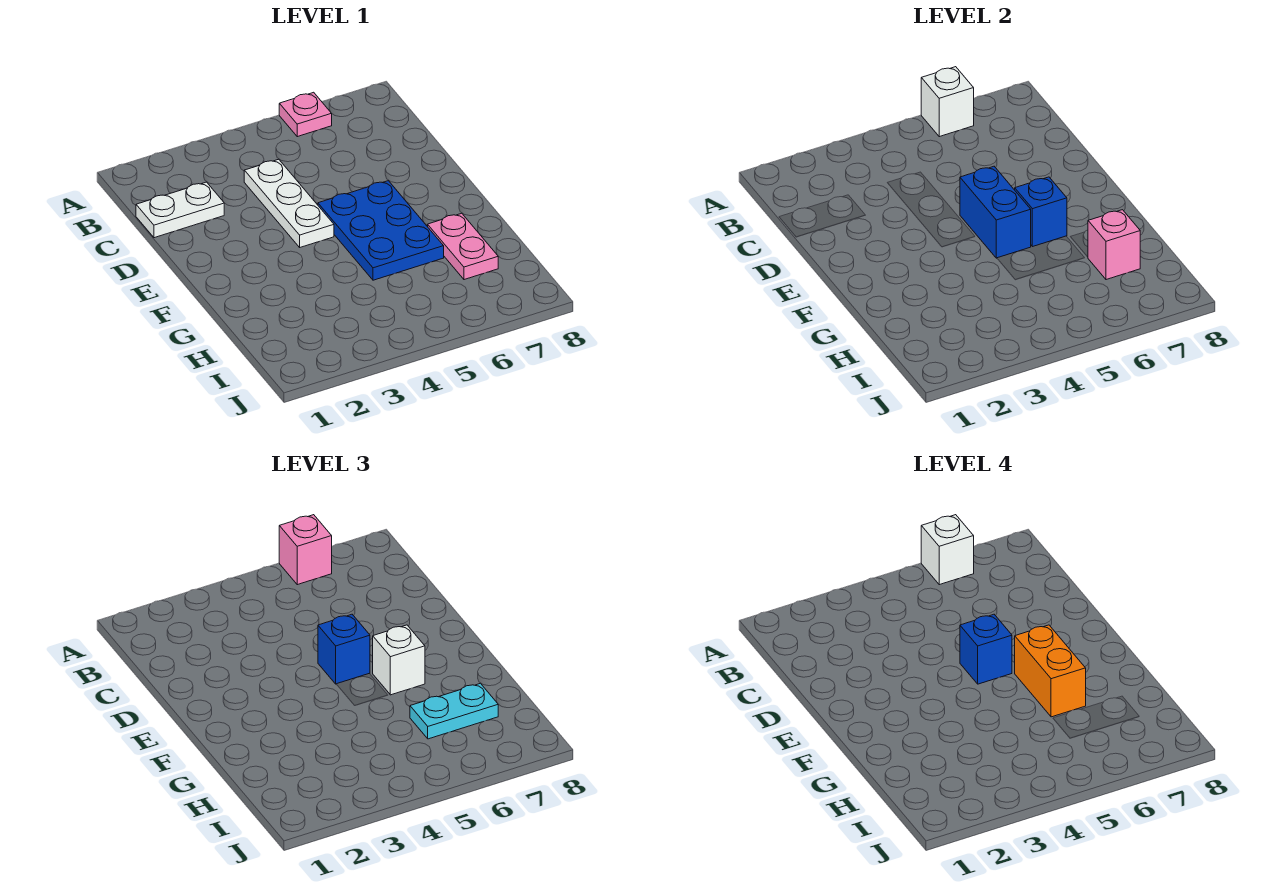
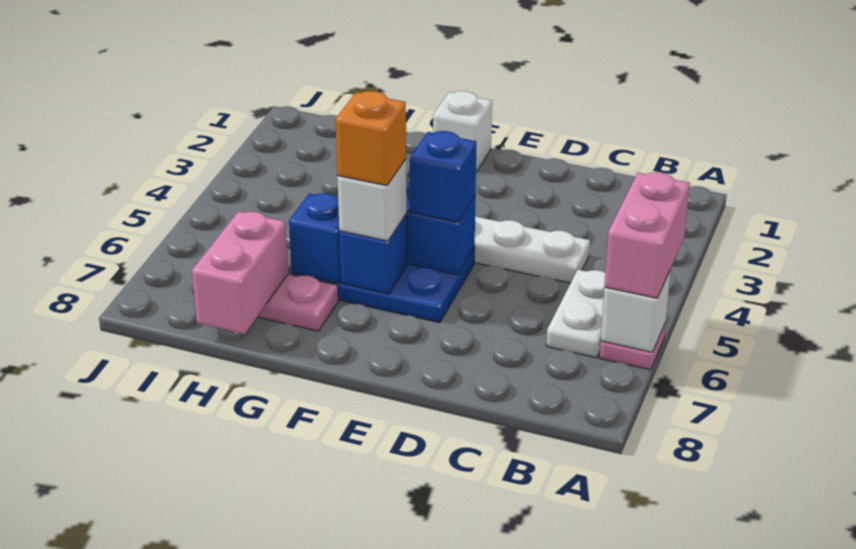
pink brick A6 level 3 -> pink brick A5:A6 level 3
white brick A6 level 4 -> white brick F1 level 1
white plate C1:C2 level 1 -> white plate B5:B6 level 1
blue brick E5 level 4 -> blue brick G6 level 2
orange brick F6:G6 level 4 -> orange brick F6 level 4
cyan plate H6:H7 level 3 -> none
pink brick H7 level 2 -> pink brick H7:H8 level 2

